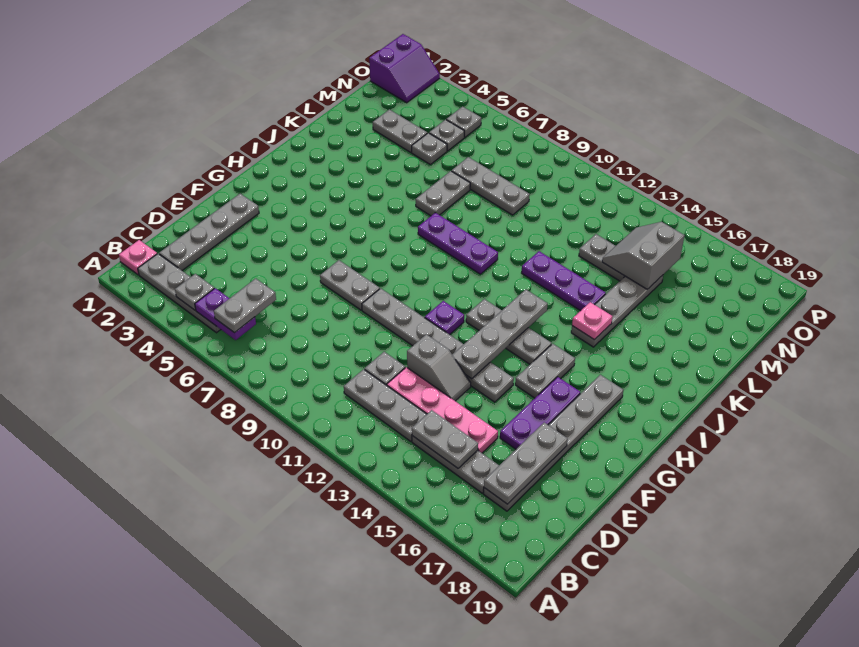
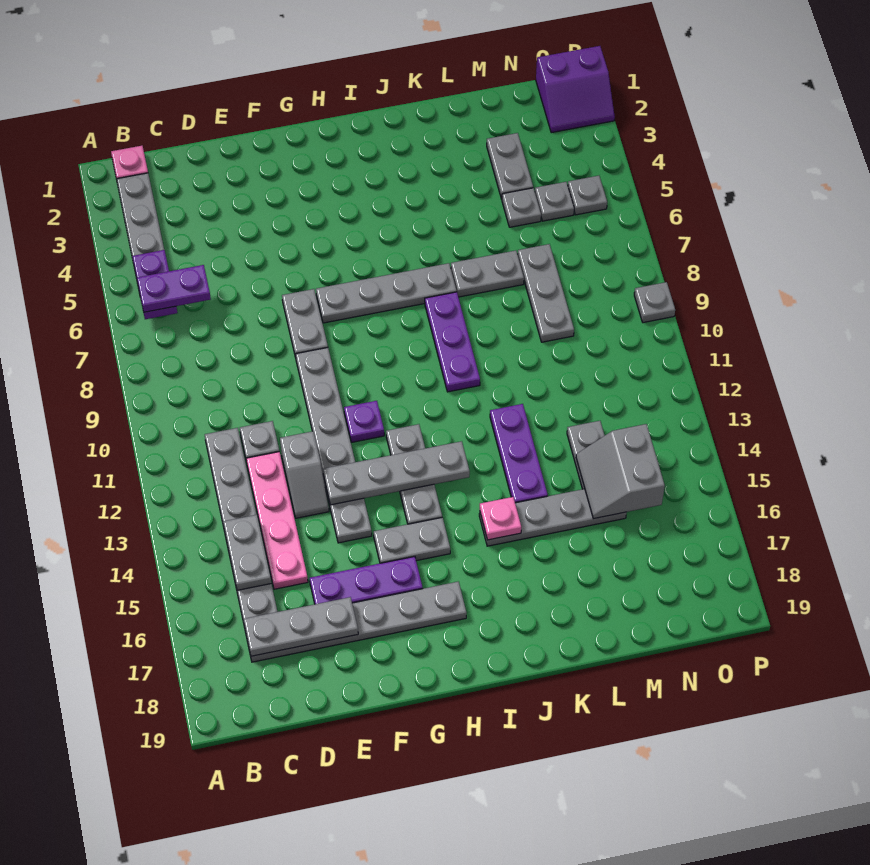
grey plate B4 level 2 -> grey plate P9 level 1
grey plate B6:C6 level 3 -> purple plate B6:C6 level 3
grey plate C2:F2 level 1 -> grey plate G7:J7 level 1
grey slope M14:N15 level 2 top 15 -> grey slope M14:N15 level 2 top N

